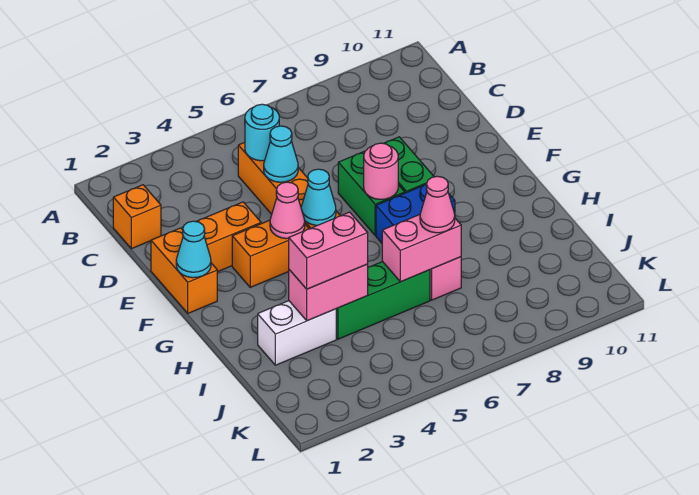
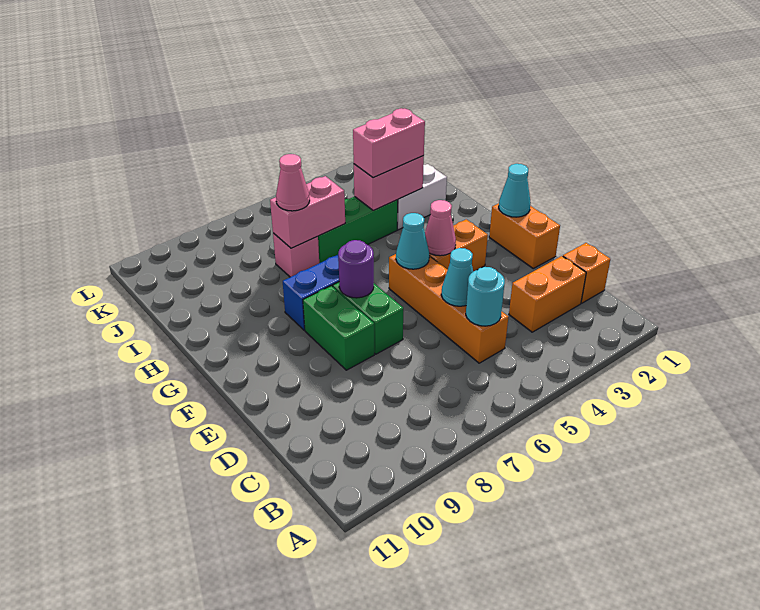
orange brick E2:E3 level 1 -> orange brick C2:C3 level 1
pink round brick F7 level 2 -> purple round brick F7 level 2

